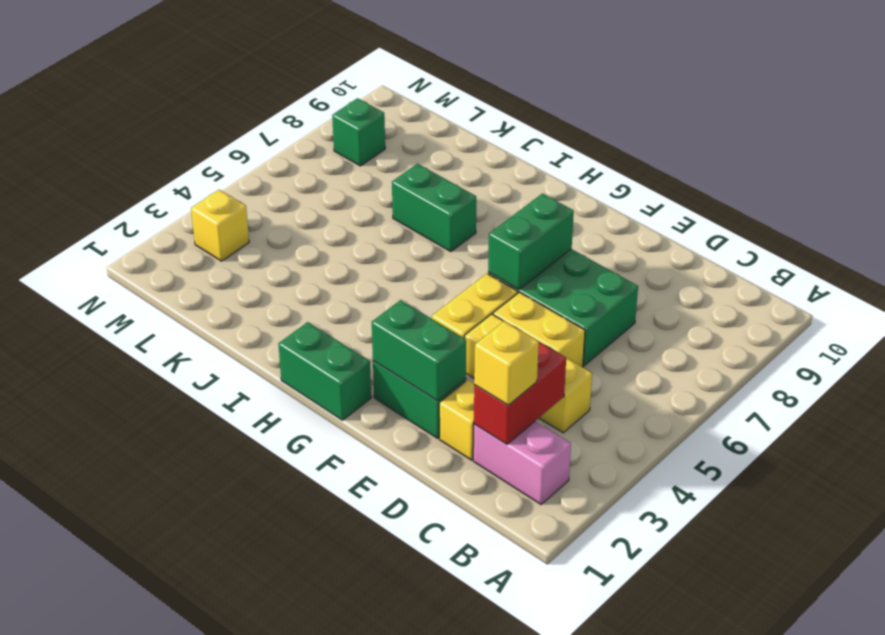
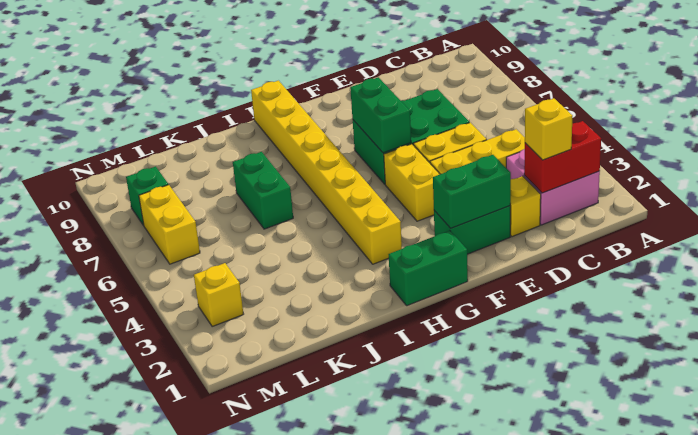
pink brick B2:C2 level 1 -> pink brick B2:C3 level 1
red brick C2:C3 level 2 -> red brick B2:C2 level 2
none -> yellow brick H3:H10 level 1
green brick I7:J7 level 1 -> green brick J6:J7 level 1
none -> yellow brick M6:M7 level 1

